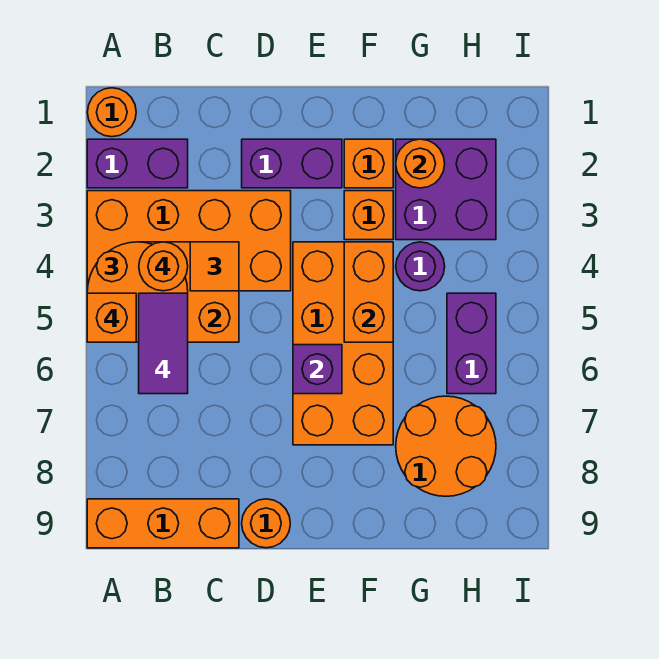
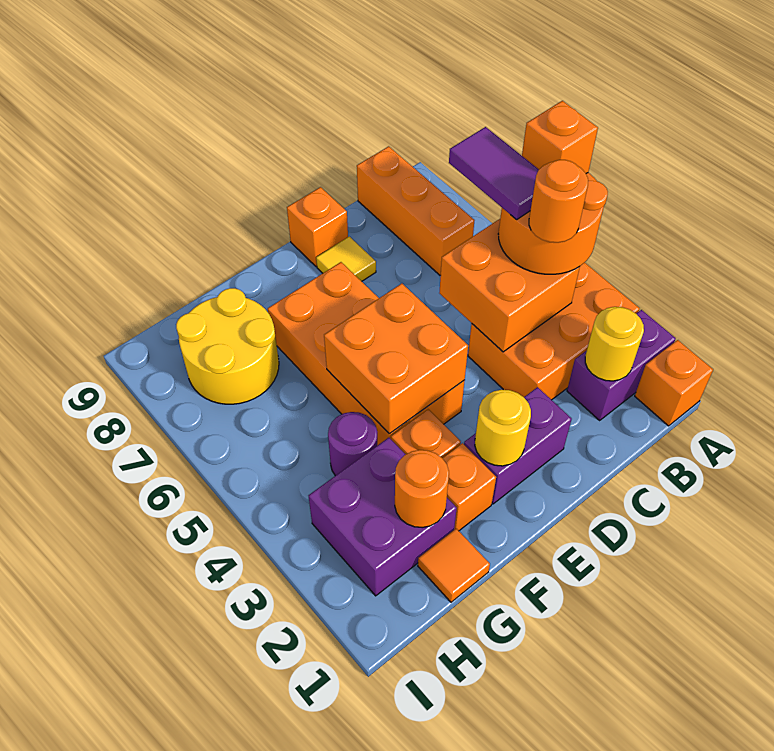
orange round brick A1 level 1 -> orange brick A1 level 1
orange brick A3:D4 level 1 -> orange brick A3:C4 level 1
orange brick A9:C9 level 1 -> orange brick B7:B9 level 1
none -> yellow round brick B2 level 2
orange tile C4 level 3 -> orange tile G1 level 1
none -> yellow tile D8 level 1
orange round brick D9 level 1 -> orange brick D9 level 1
none -> yellow round brick E2 level 2
purple brick E6 level 2 -> none
orange brick F4:F5 level 2 -> orange brick E4:F5 level 2
orange round brick G7:H8 level 1 -> yellow round brick G7:H8 level 1
purple brick H5:H6 level 1 -> none

